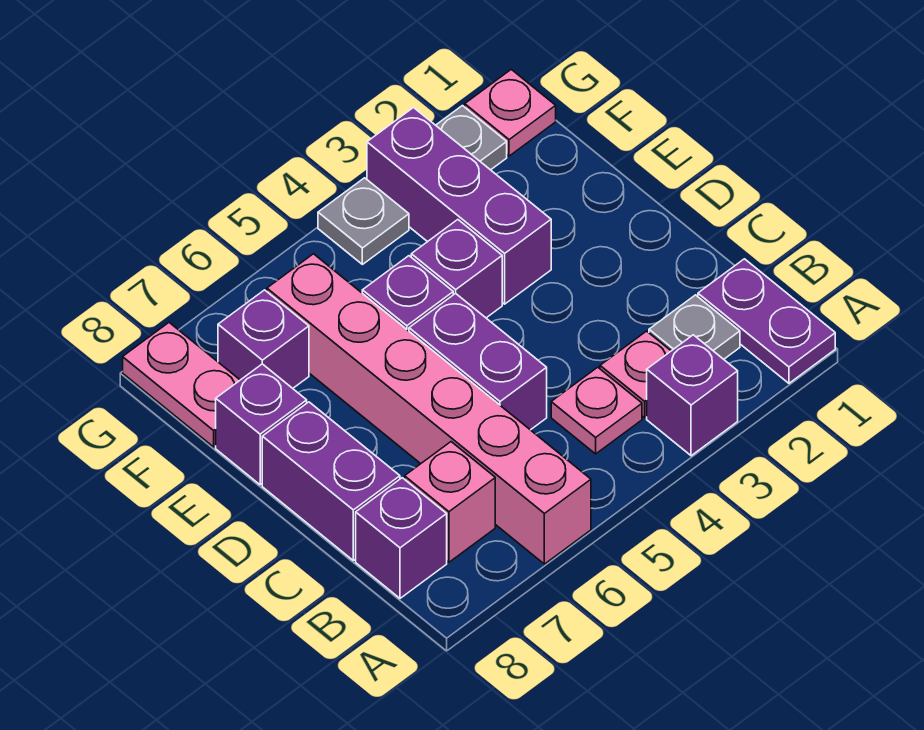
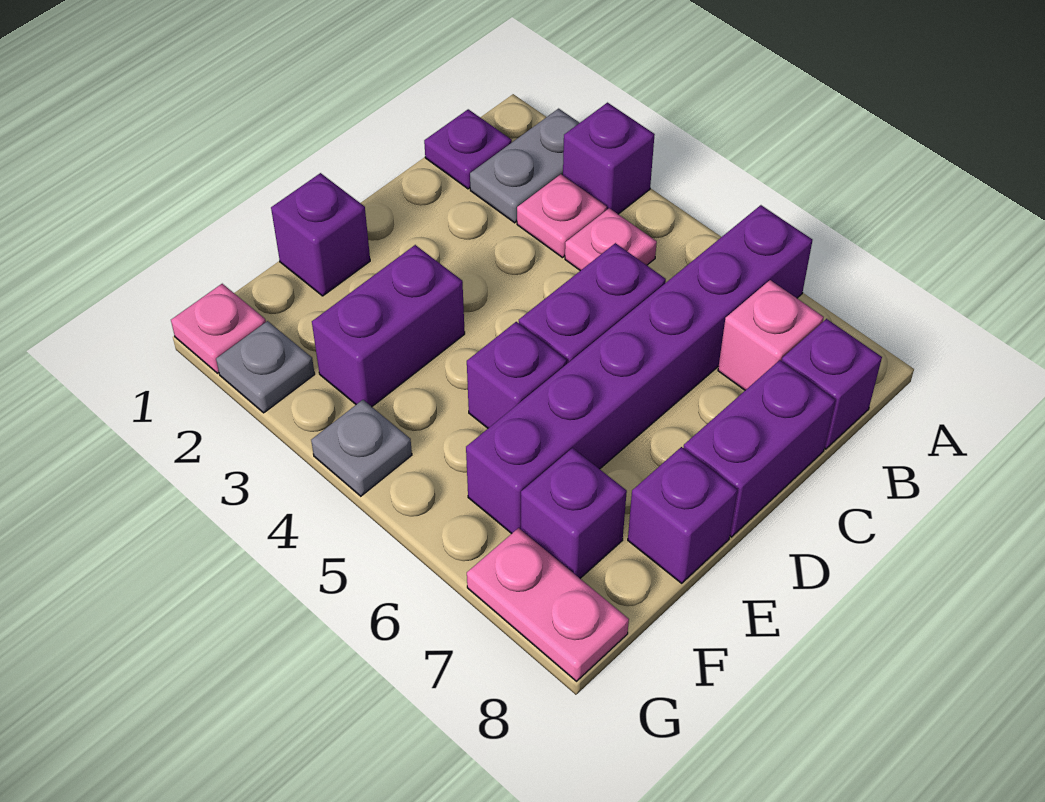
purple plate A1:B1 level 1 -> purple plate B1 level 1
pink brick A6:F6 level 1 -> purple brick A6:F6 level 1
grey plate B2 level 1 -> grey plate A2:B2 level 1
purple brick E3:G3 level 1 -> purple brick E3:F3 level 1
purple brick E4 level 1 -> purple brick E1 level 1
pink plate F8:G8 level 1 -> pink plate G7:G8 level 1

